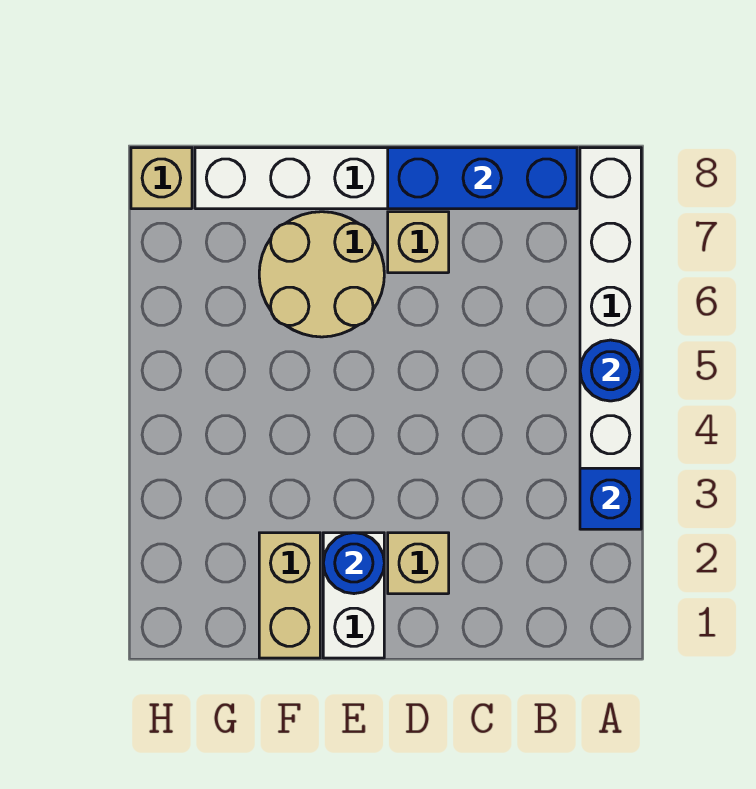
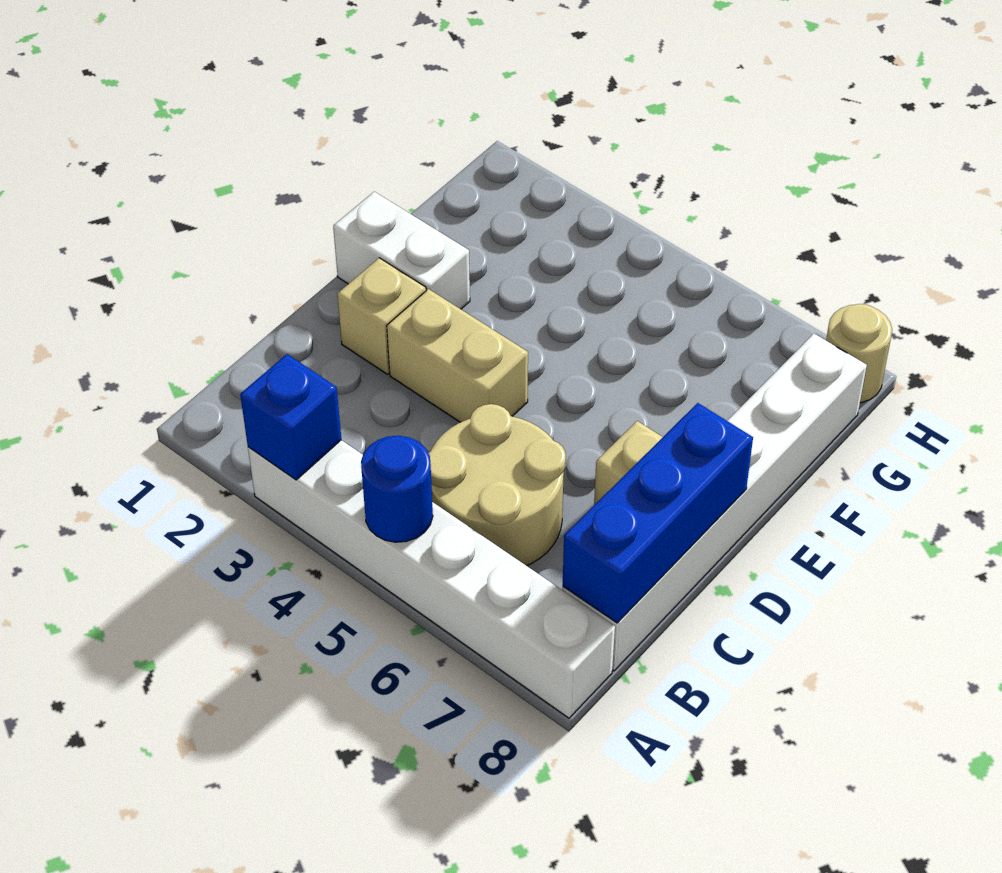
blue round brick E2 level 2 -> none
tan round brick E6:F7 level 1 -> tan round brick B5:C6 level 1
tan brick F1:F2 level 1 -> tan brick D3:D4 level 1
tan brick H8 level 1 -> tan round brick H8 level 1

